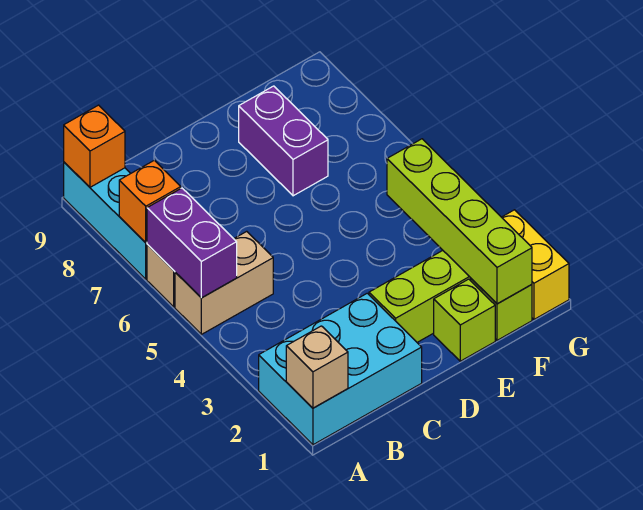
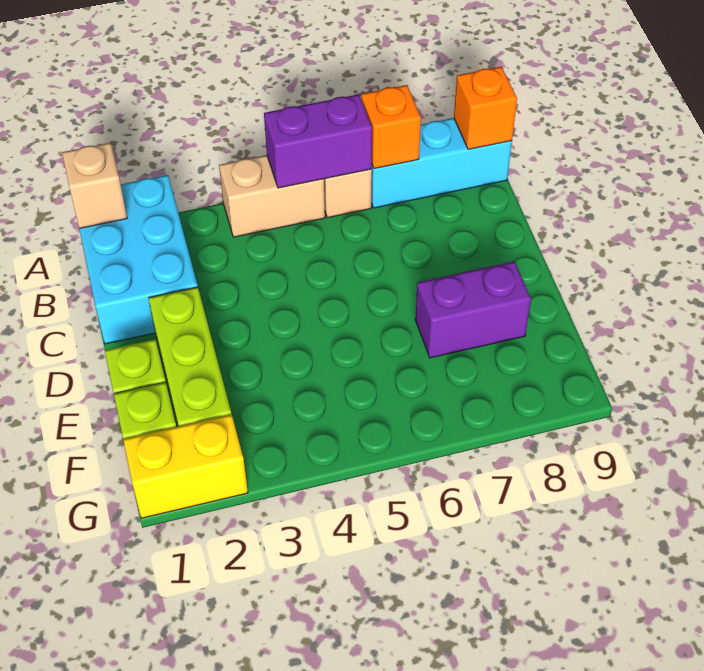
tan brick A5:B5 level 1 -> tan brick A4:A5 level 1
lime brick F1:F4 level 2 -> none

